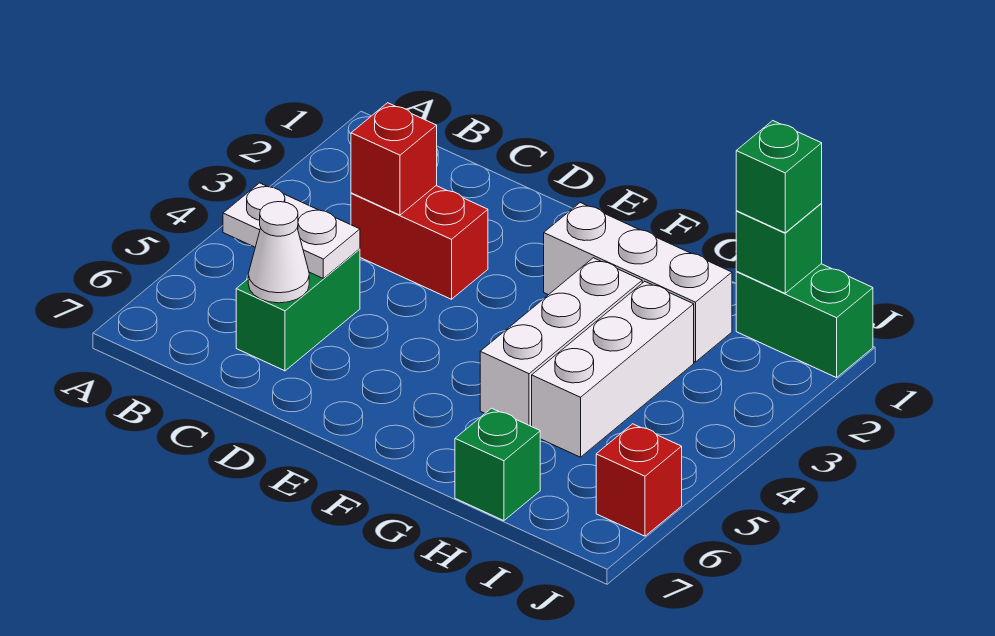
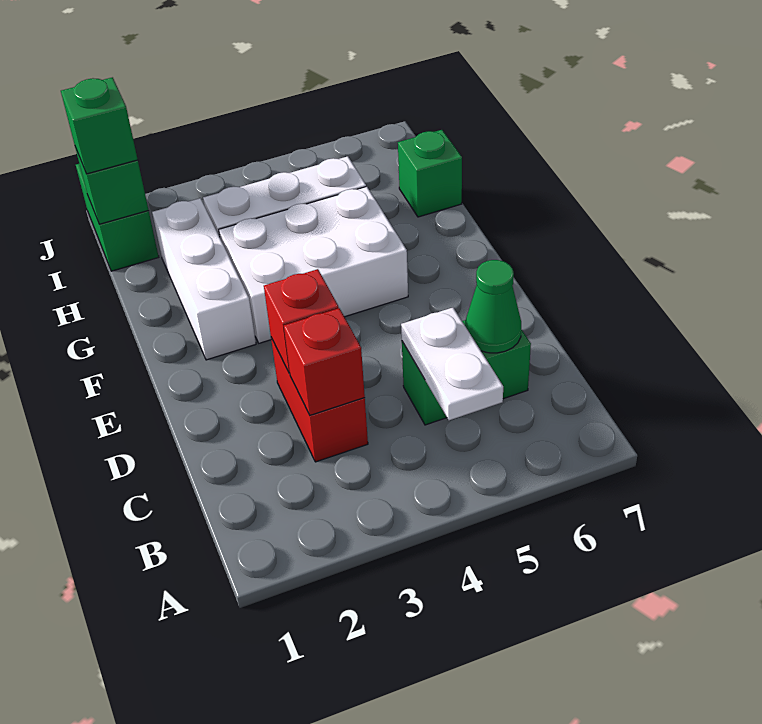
white cone C6 level 2 -> green cone C6 level 2
white brick G3:G5 level 1 -> white brick F3:G5 level 1
red brick J6 level 1 -> red brick D3 level 2

